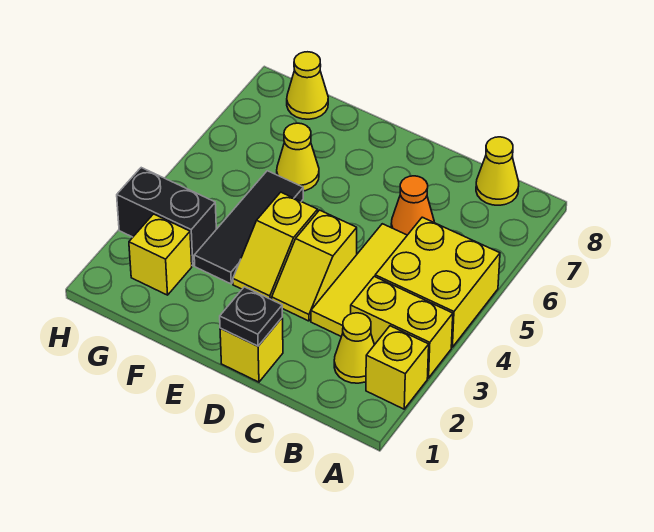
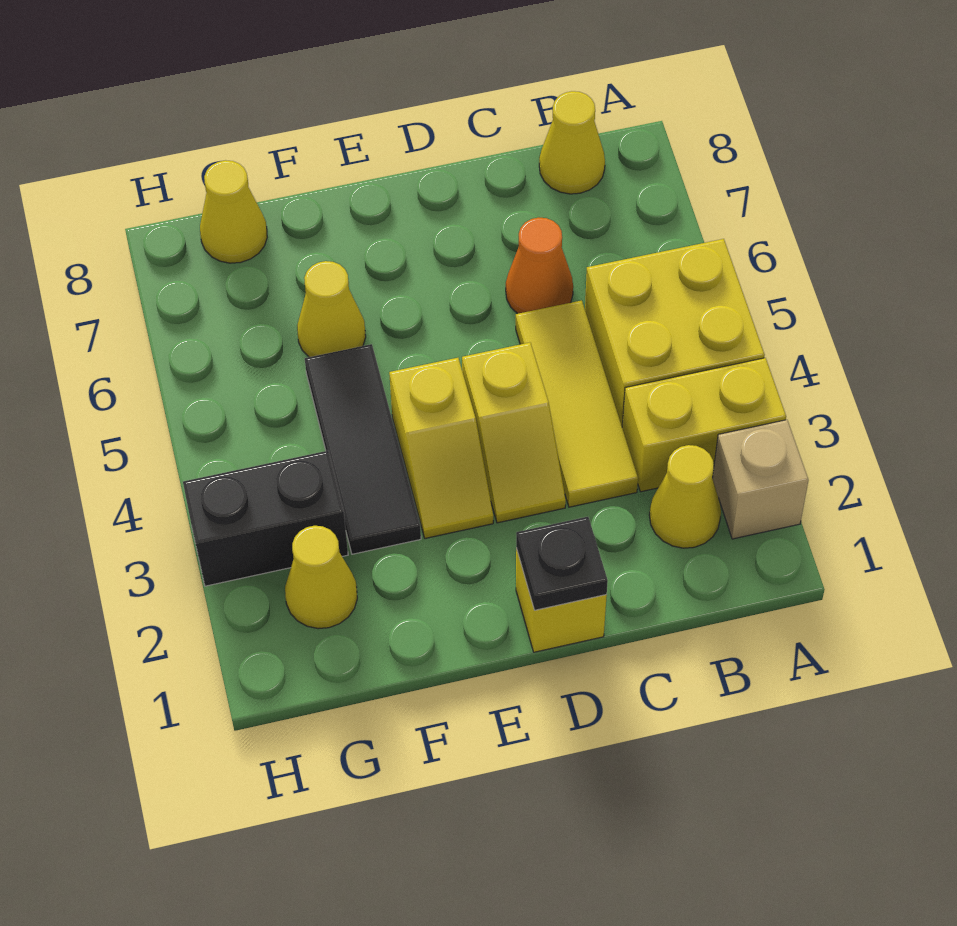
yellow brick A2 level 1 -> tan brick A2 level 1
yellow brick G2 level 1 -> yellow cone G2 level 1

